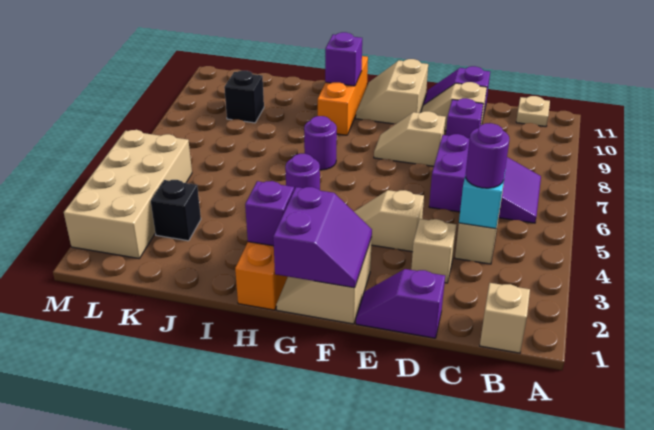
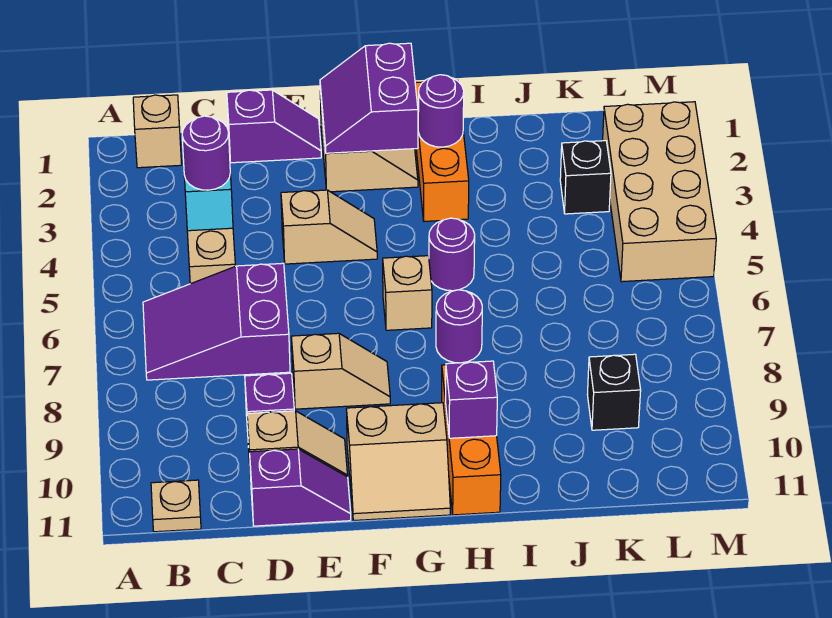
tan brick D3 level 1 -> tan brick G6 level 1
tan slope F10:G11 level 1 top F -> tan slope F10:G11 level 1 top 10
purple brick H2 level 2 -> purple round brick H2 level 2

